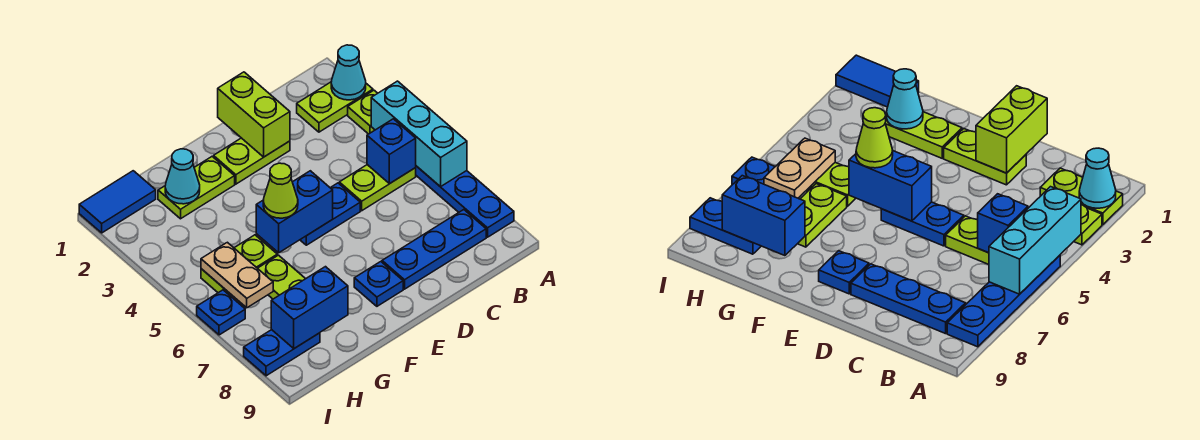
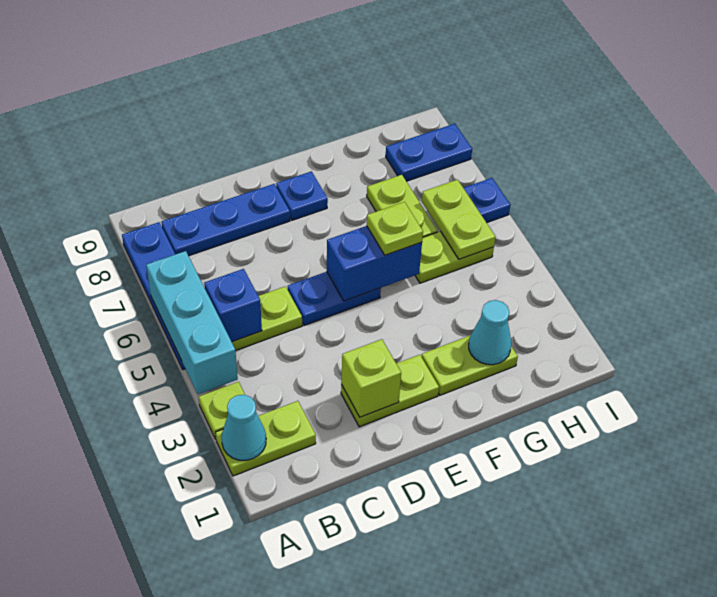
lime brick D1:D2 level 2 -> lime brick D2 level 2
lime cone F5 level 3 -> lime plate F5 level 3
blue brick G8:H8 level 2 -> none
blue tile H1:I1 level 1 -> none
tan plate H5:H6 level 2 -> lime plate H5:H6 level 2

